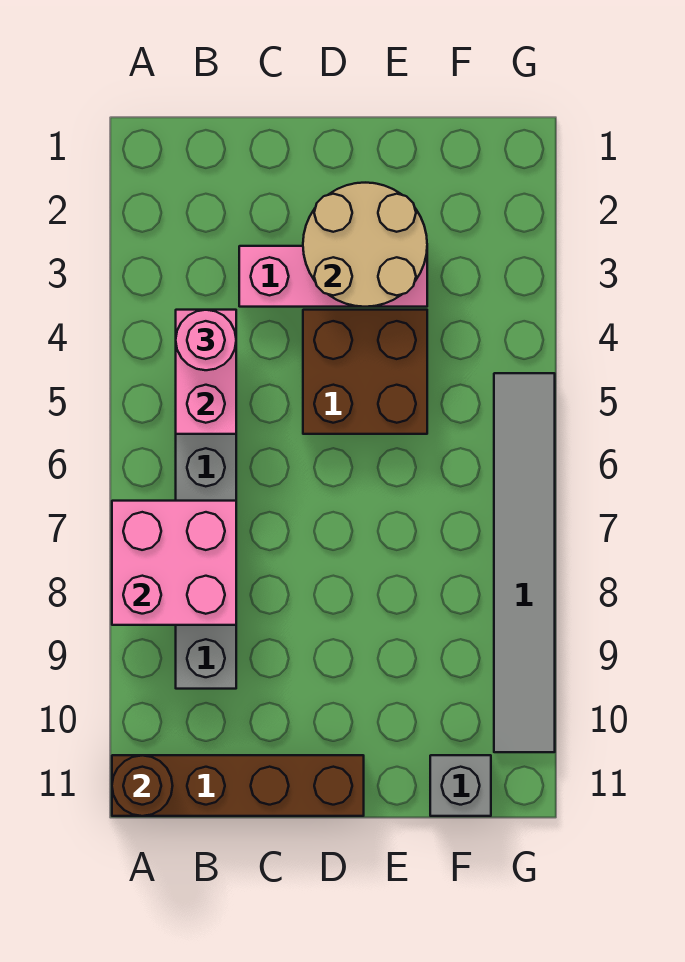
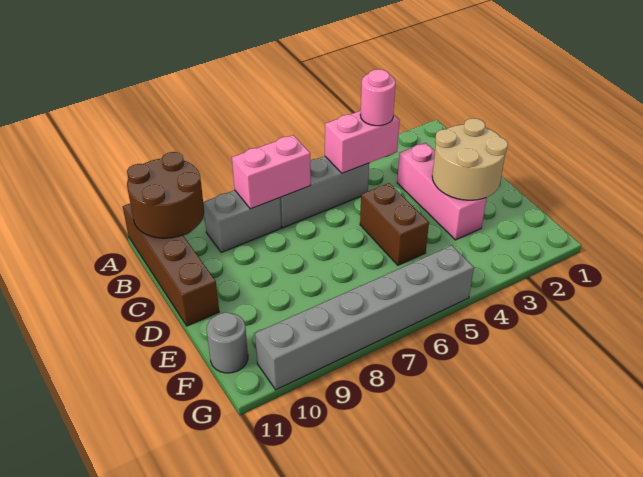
pink brick A7:B8 level 2 -> pink brick B7:B8 level 2
brown round brick A11 level 2 -> brown round brick A10:B11 level 2
brown brick D4:E5 level 1 -> brown brick D5:E5 level 1
grey brick F11 level 1 -> grey round brick F11 level 1
grey tile G5:G10 level 1 -> grey brick G5:G10 level 1

